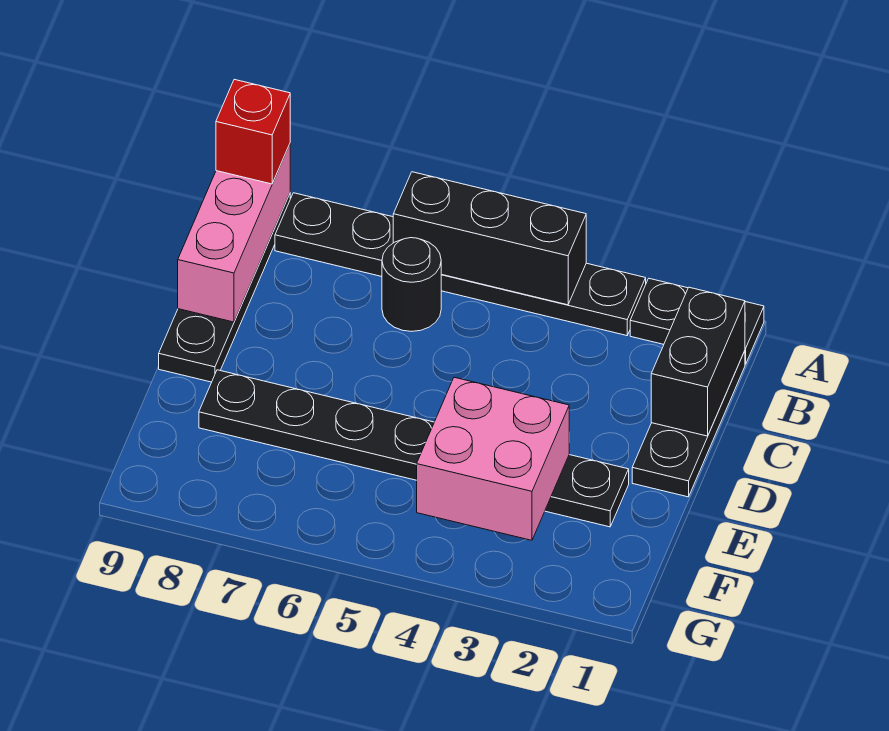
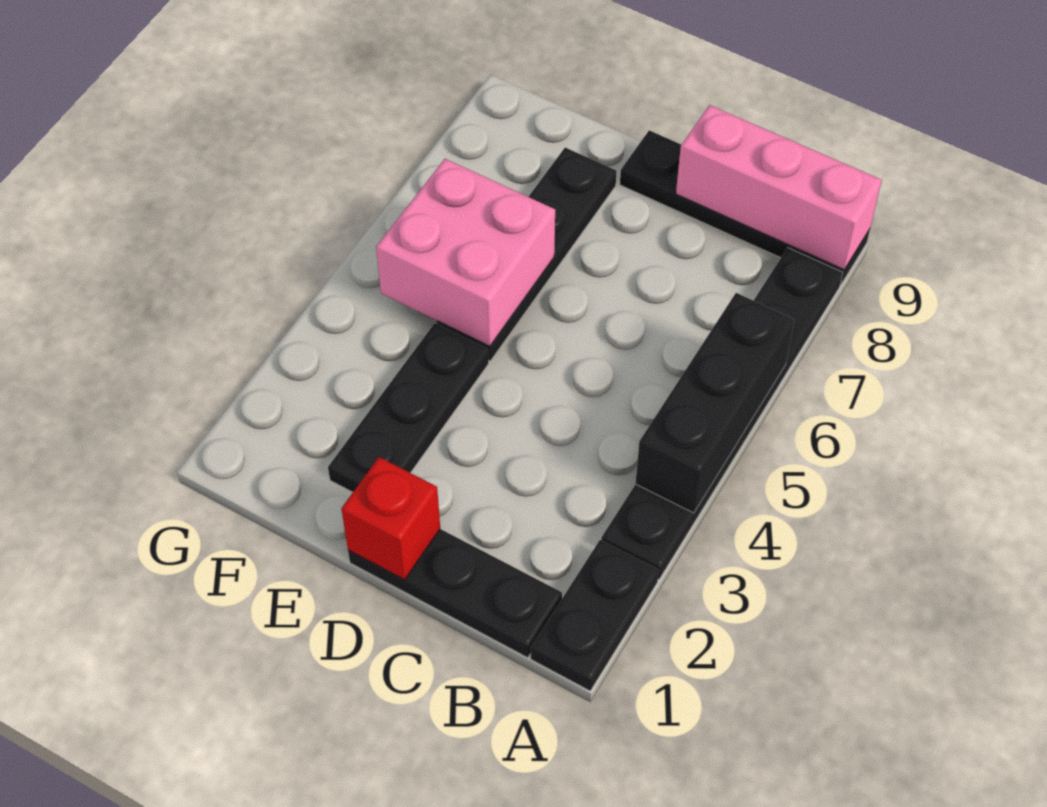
red brick A9 level 3 -> red brick D1 level 2
black brick B1:C1 level 2 -> none
black round brick B6 level 1 -> none
pink brick E3:F4 level 2 -> pink brick E5:F6 level 2

